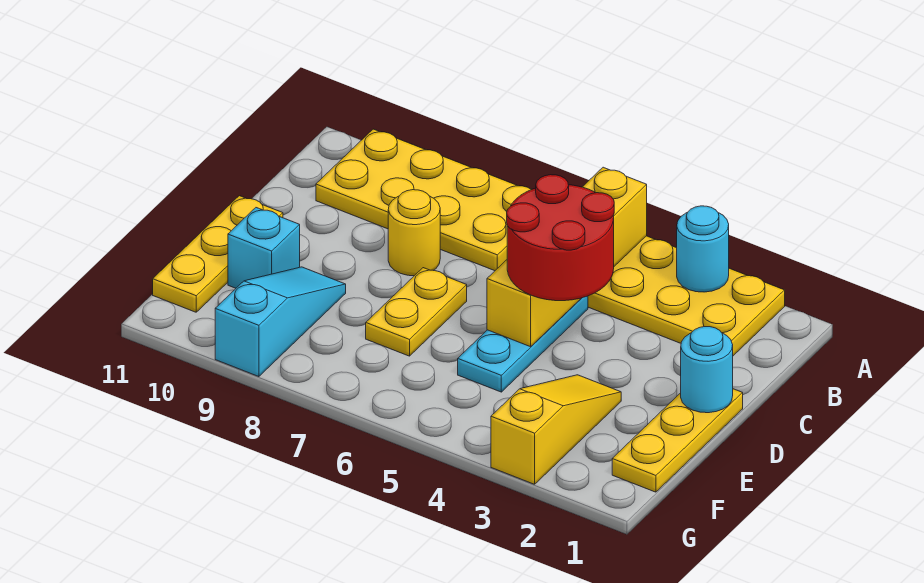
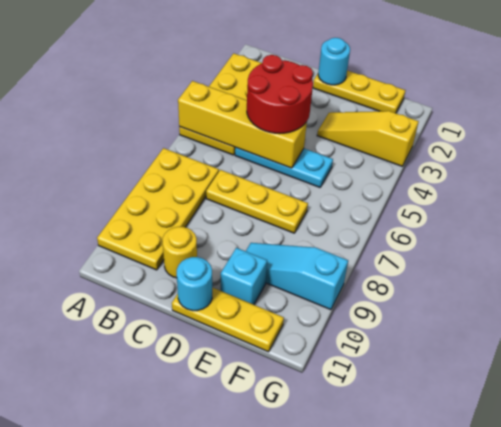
cyan round brick A3 level 2 -> cyan round brick D11 level 2
yellow round brick C8 level 1 -> yellow round brick C10 level 1
yellow plate D7:E7 level 1 -> yellow plate C7:E7 level 1

